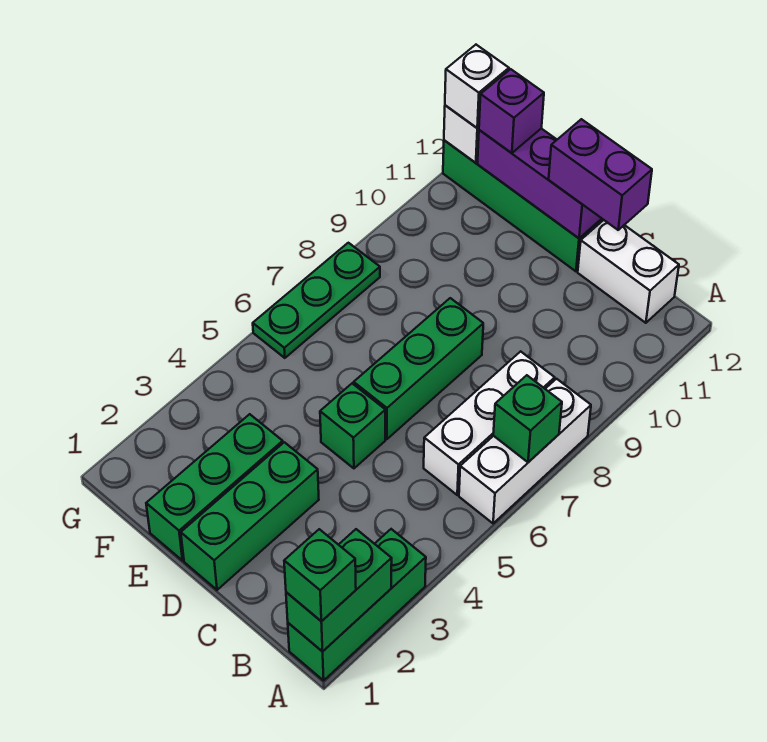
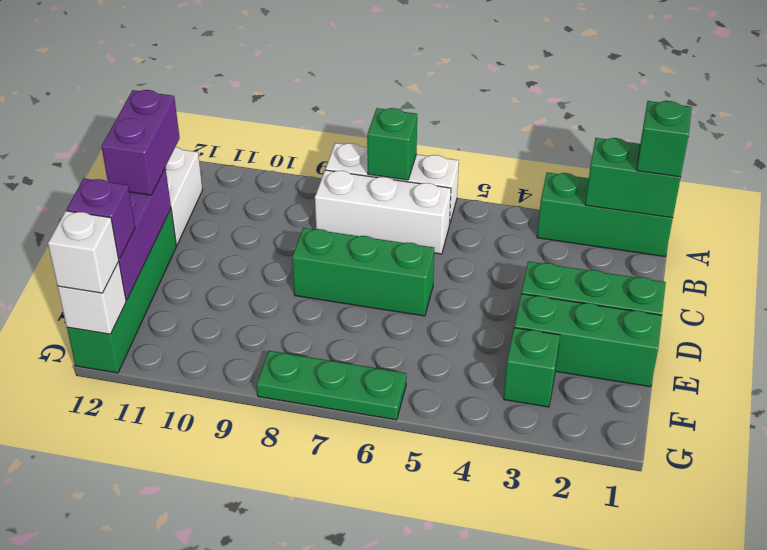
green brick D5 level 1 -> green brick F3 level 1

